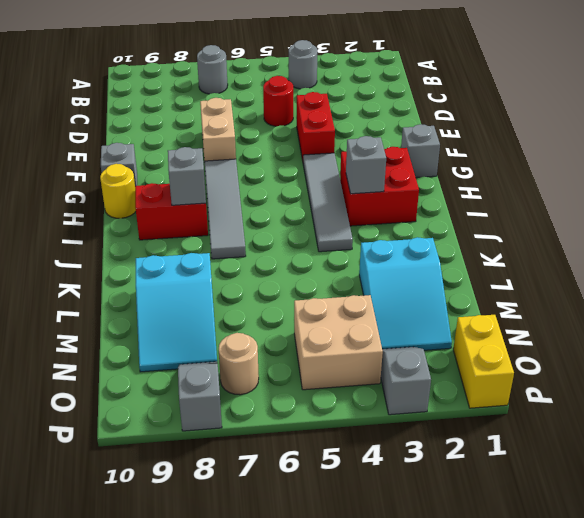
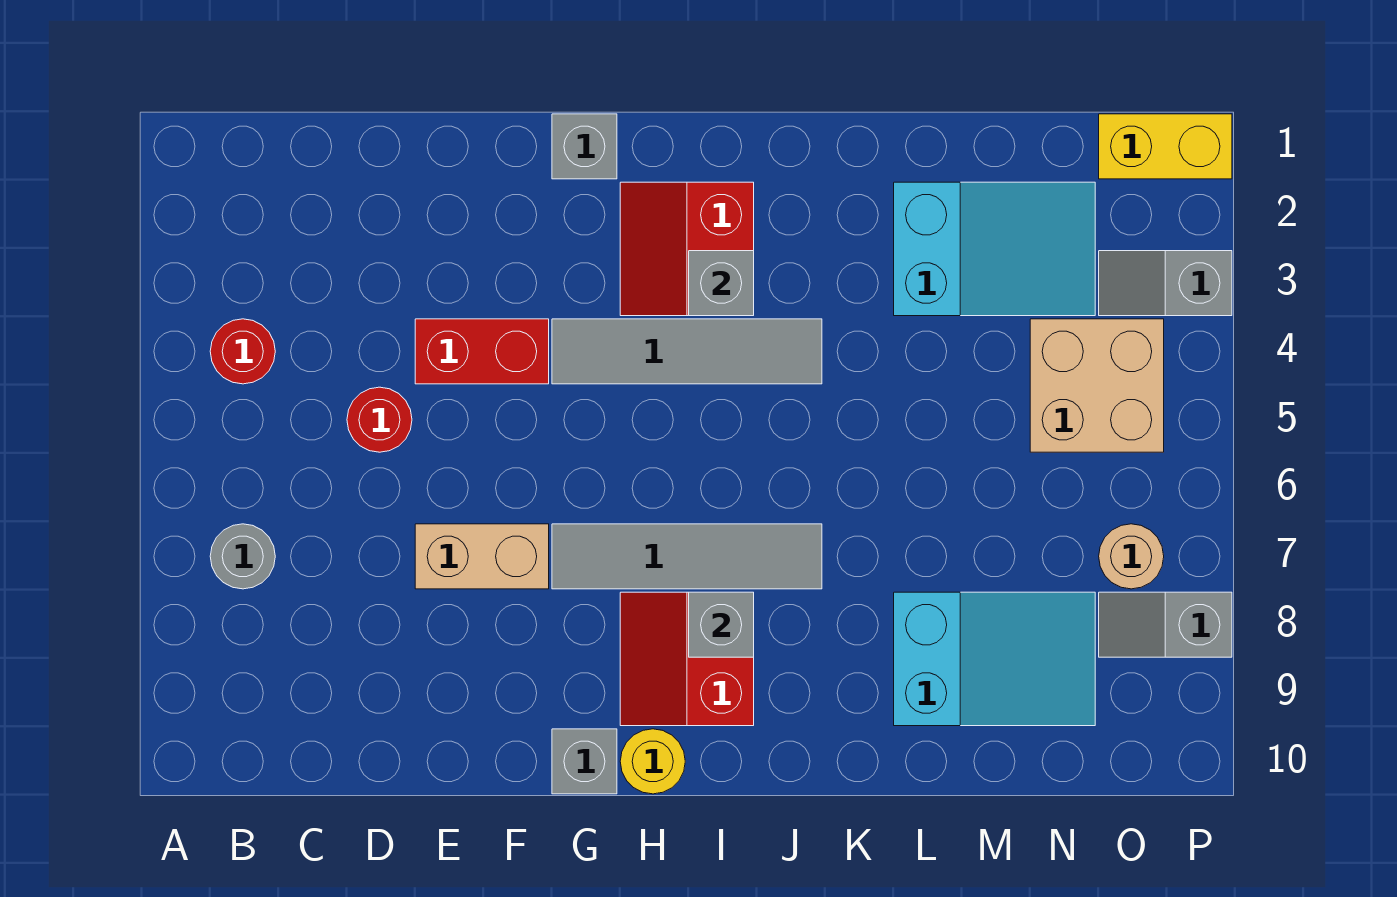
grey round brick B4 level 1 -> red round brick B4 level 1
red brick H2:I3 level 1 -> red slope H2:I3 level 1 top I

